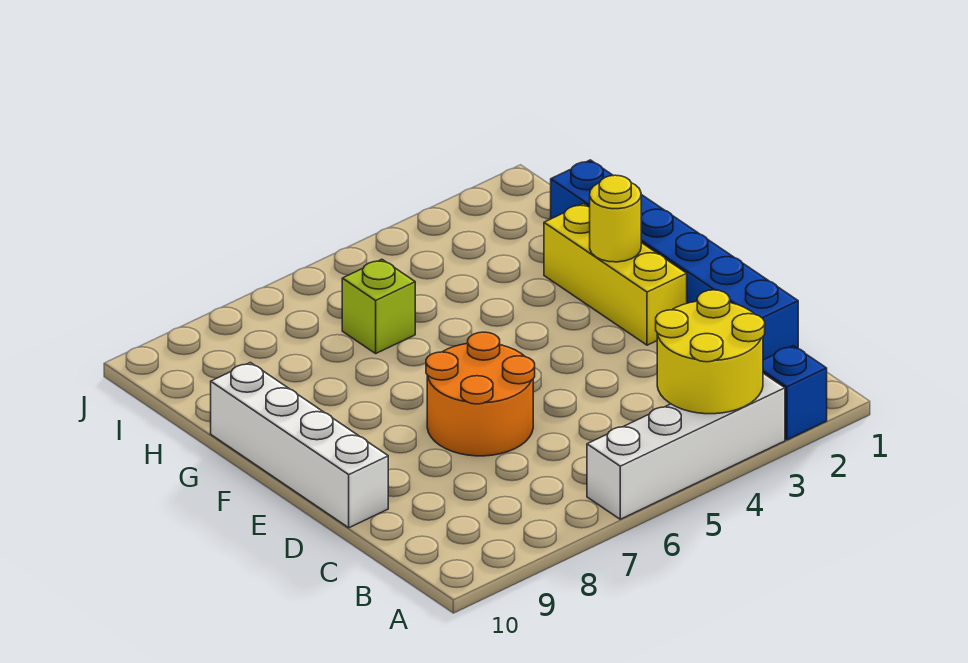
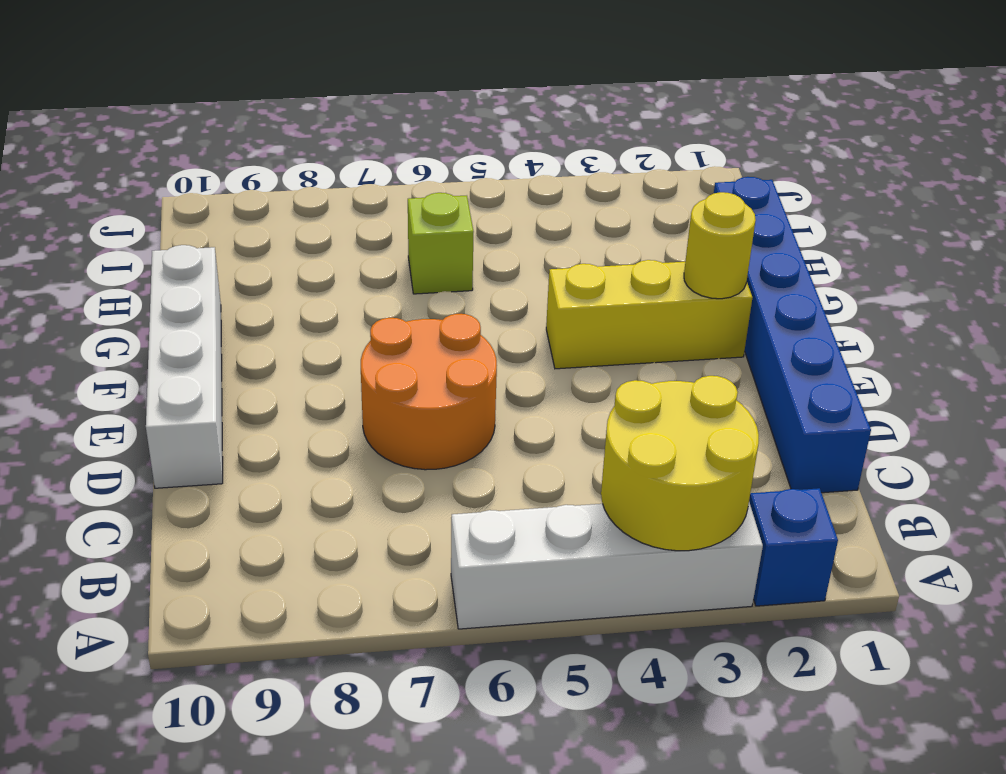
yellow brick E2:G2 level 1 -> yellow brick F2:F4 level 1

